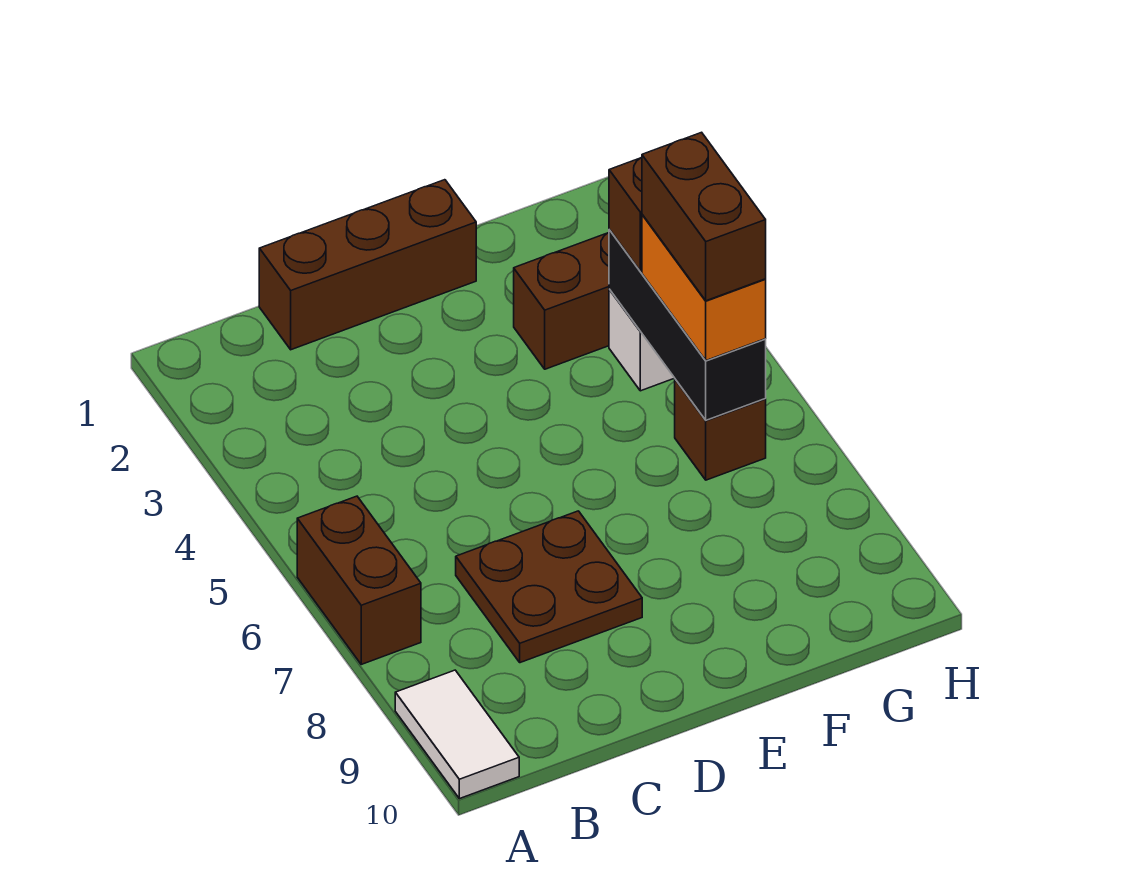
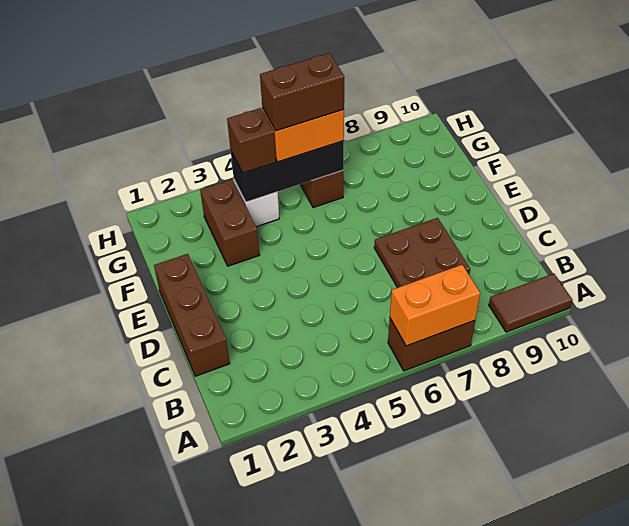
none -> orange brick A6:A7 level 2
white tile A9:A10 level 1 -> brown tile A9:A10 level 1

